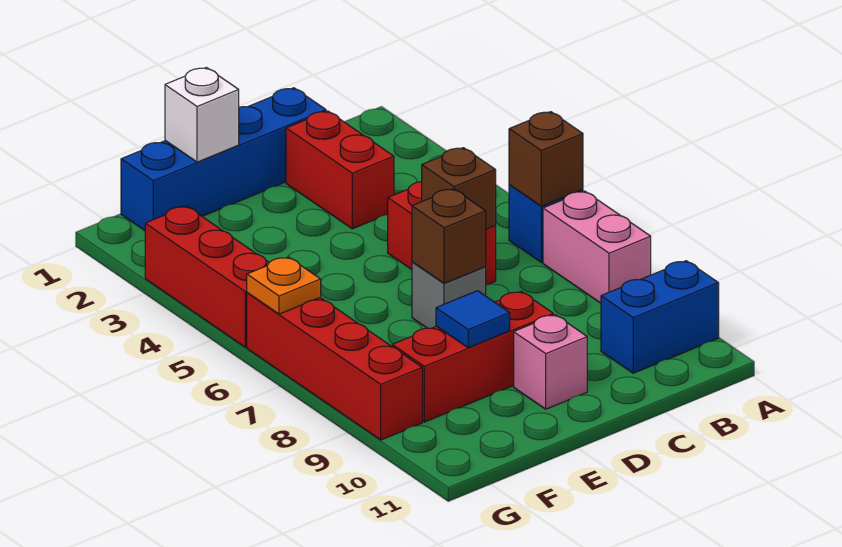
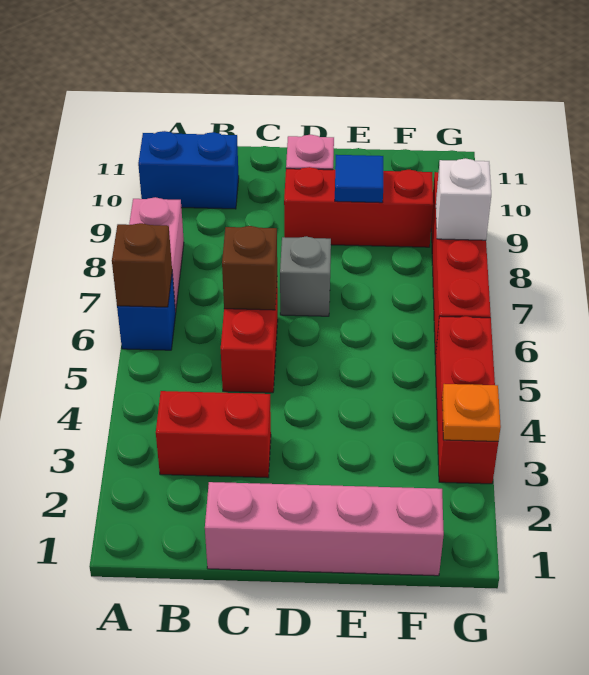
blue brick C1:F1 level 1 -> pink brick C1:F1 level 1
red brick C2:C3 level 1 -> red brick B3:C3 level 1
brown brick D7 level 2 -> none
white brick E1 level 2 -> white brick G8 level 2
orange plate G6 level 2 -> orange plate G3 level 2

